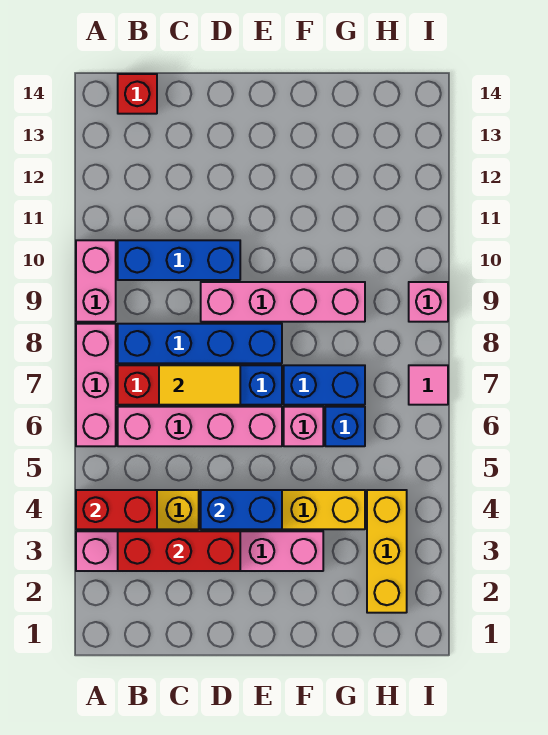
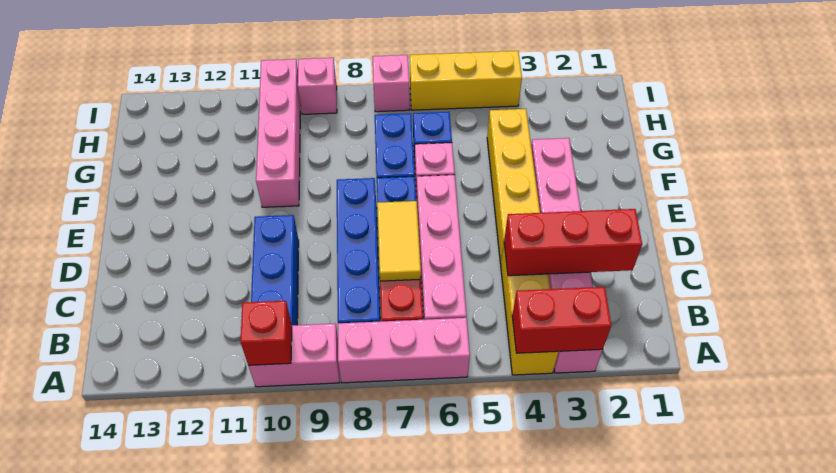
red brick A4:B4 level 2 -> red brick A3:A4 level 2
red brick B3:D3 level 2 -> red brick C2:C4 level 2
red brick B14 level 1 -> red brick A10 level 2
blue brick D4:E4 level 2 -> none
pink brick D9:G9 level 1 -> pink brick F10:I10 level 1
yellow brick H2:H4 level 1 -> yellow brick I4:I6 level 1
pink tile I7 level 1 -> pink brick I7 level 1

